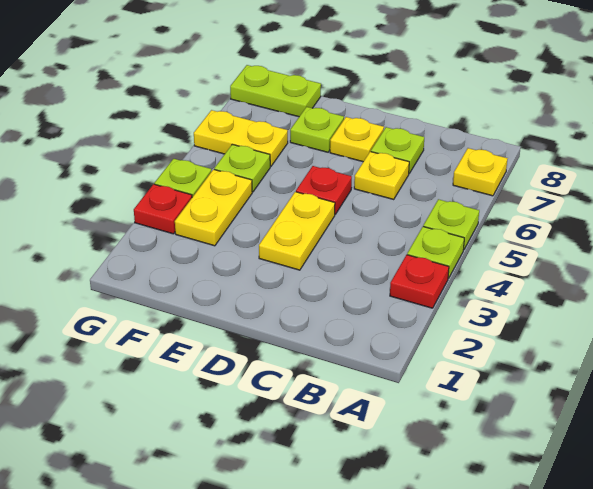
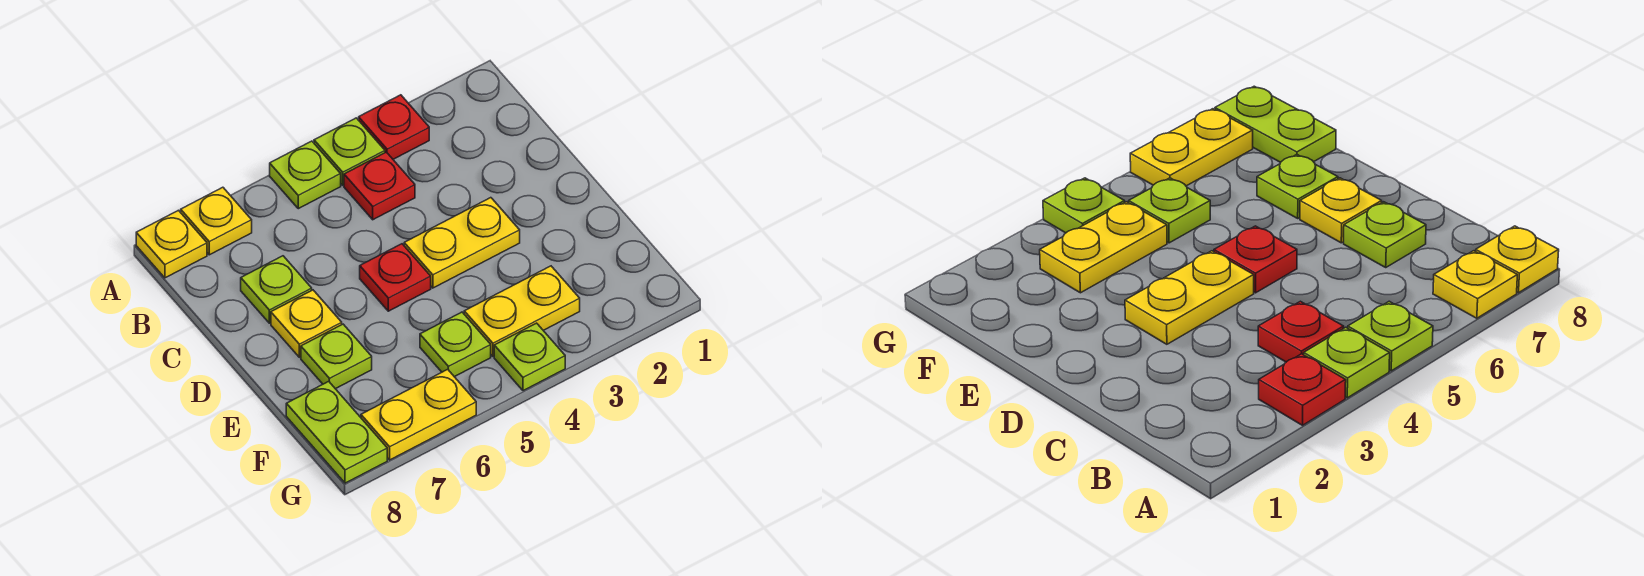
yellow plate C6 level 1 -> yellow plate A8 level 1
yellow plate F6:G6 level 1 -> yellow plate G6:G7 level 1
red plate G3 level 1 -> red plate B4 level 1

